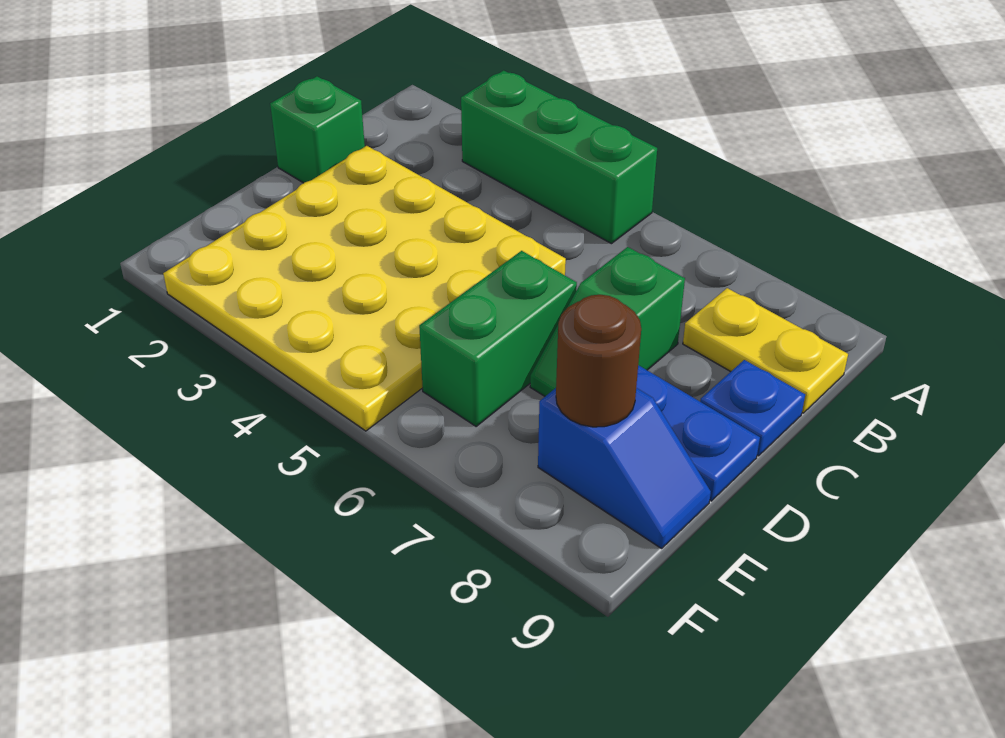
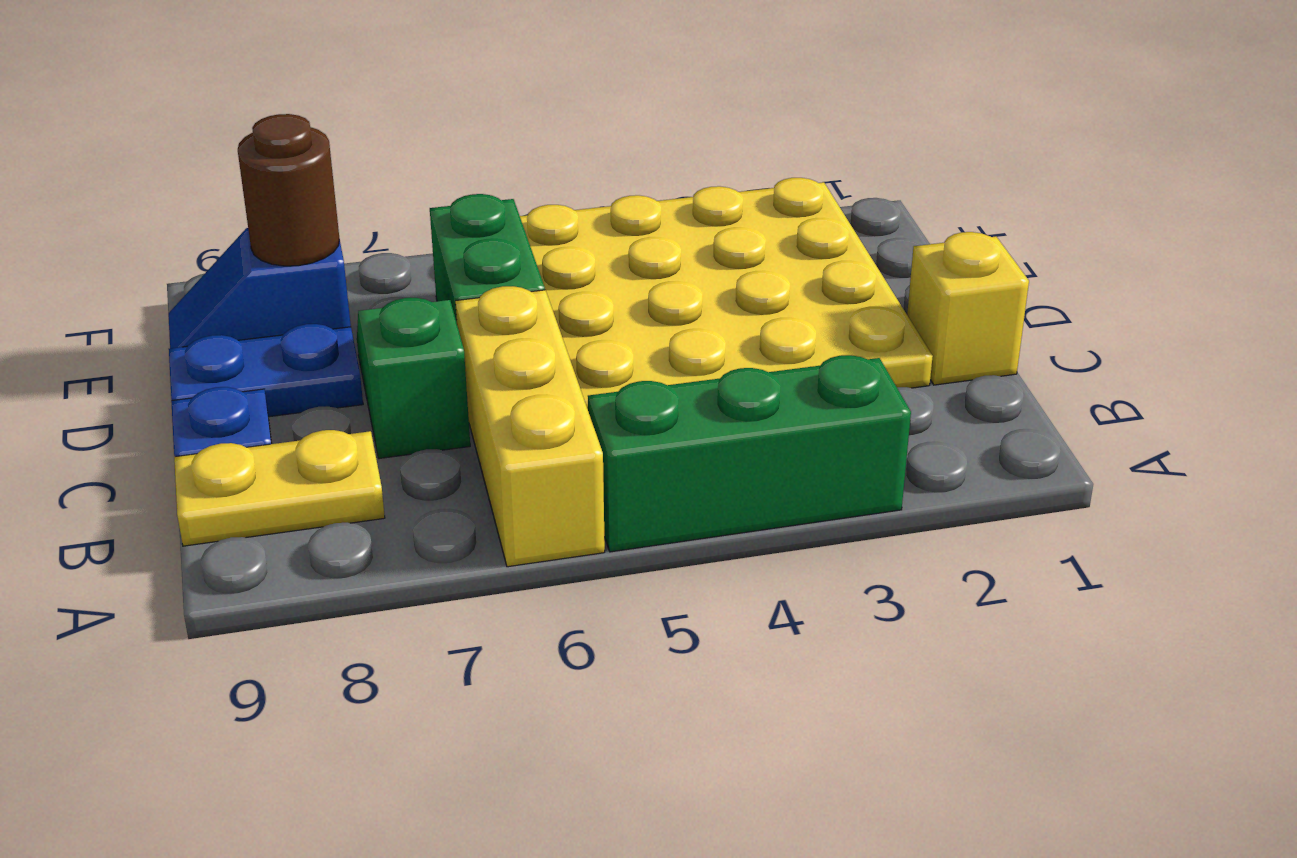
none -> yellow brick A6:C6 level 1
green brick C1 level 1 -> yellow brick C1 level 1

